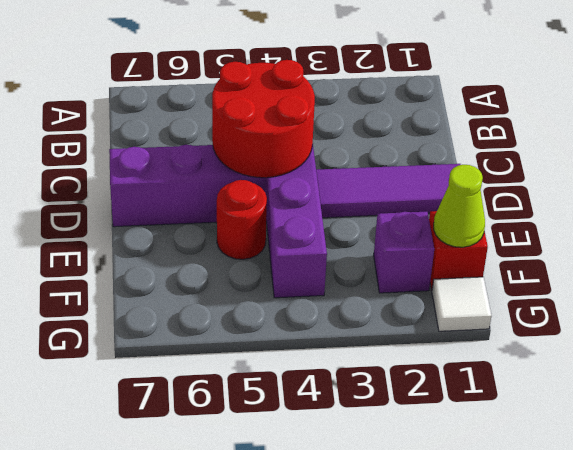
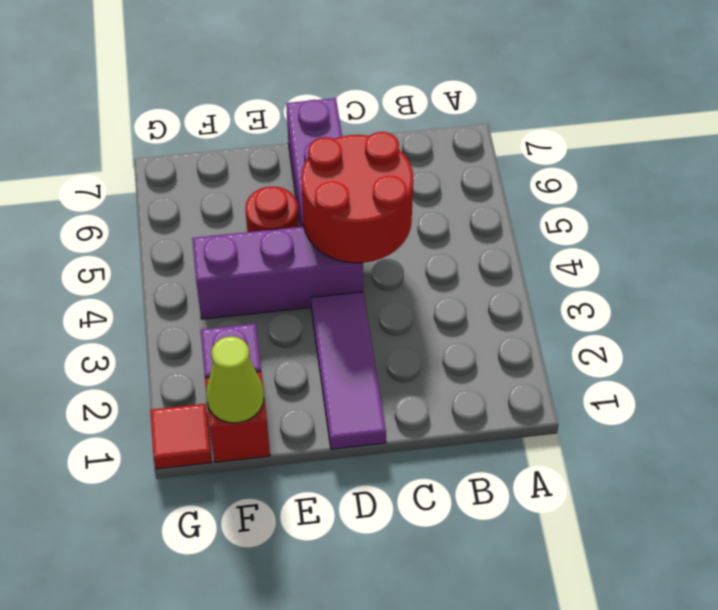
white tile G1 level 1 -> red tile G1 level 1

